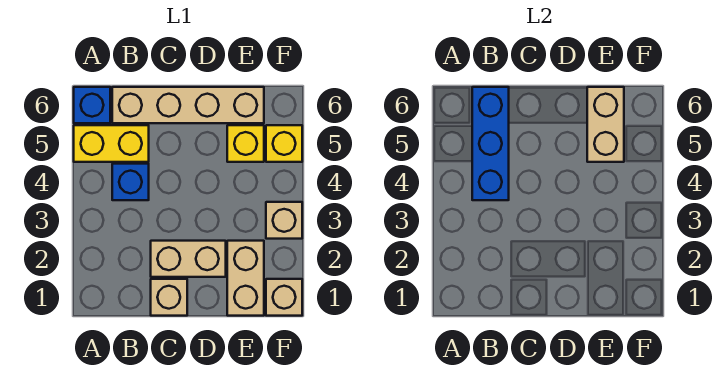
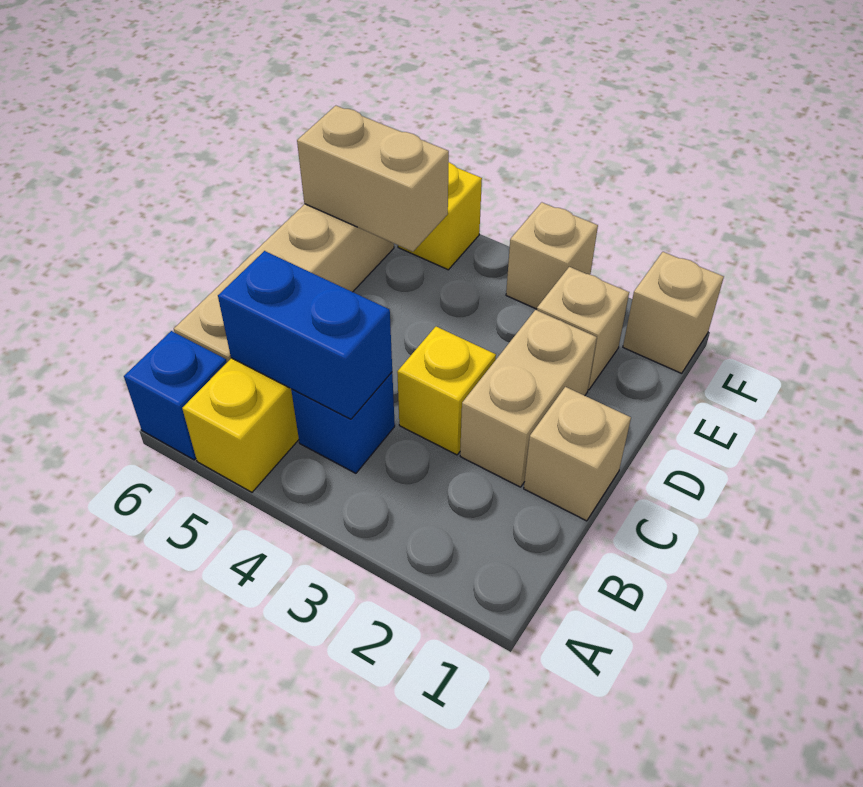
blue brick B4:B6 level 2 -> blue brick B4:B5 level 2
tan brick E1:E2 level 1 -> tan brick E2 level 1
yellow brick E5 level 1 -> yellow brick C3 level 1

